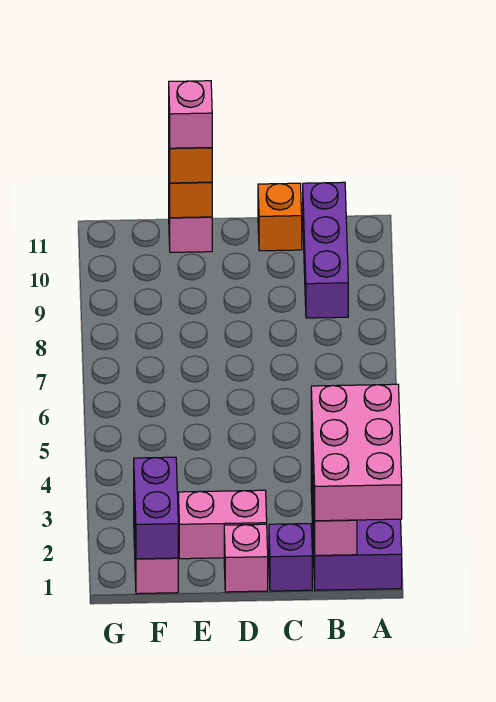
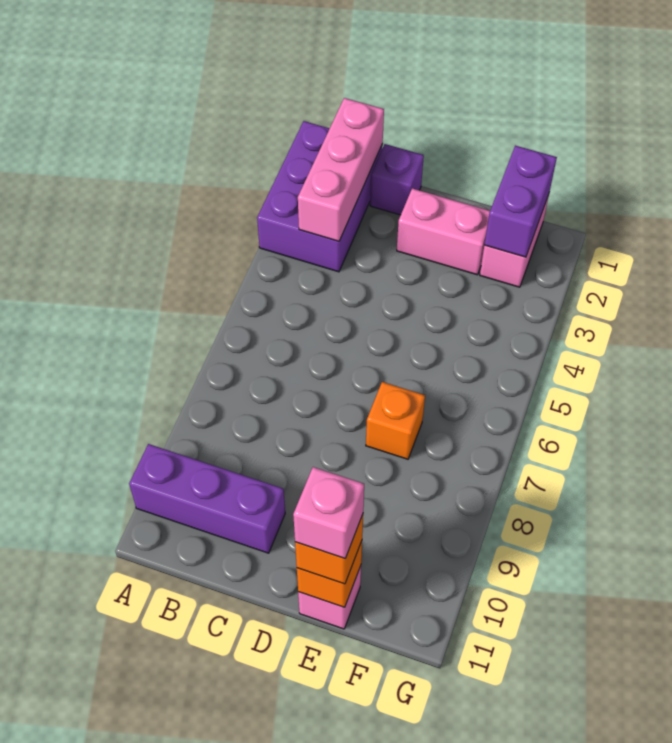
pink brick A1:B3 level 3 -> none
purple brick B9:B11 level 1 -> purple brick A10:C10 level 1
orange brick C11 level 1 -> orange brick E7 level 1
pink brick D1 level 1 -> none

